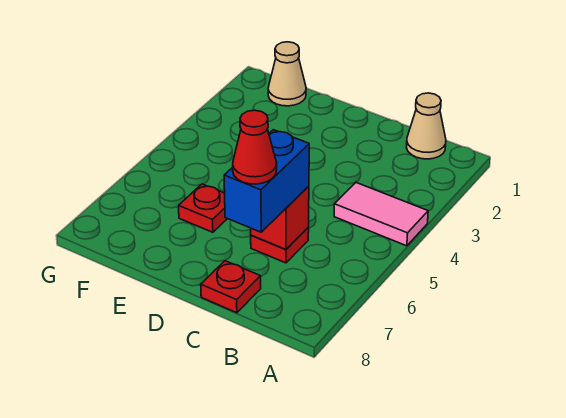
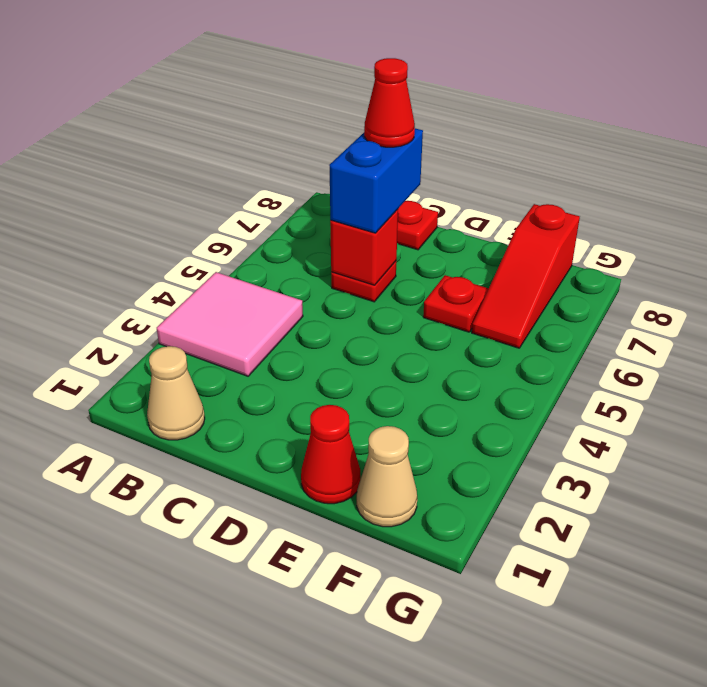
pink tile A4:B4 level 1 -> pink tile A3:B4 level 1
none -> red cone E1 level 1
none -> red slope F6:F8 level 1 top 8

